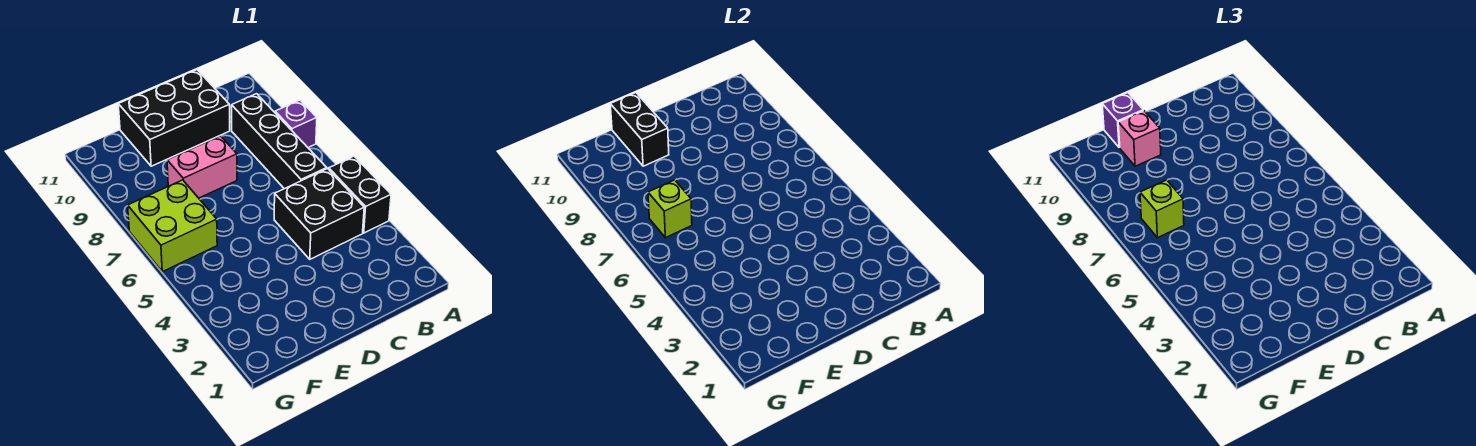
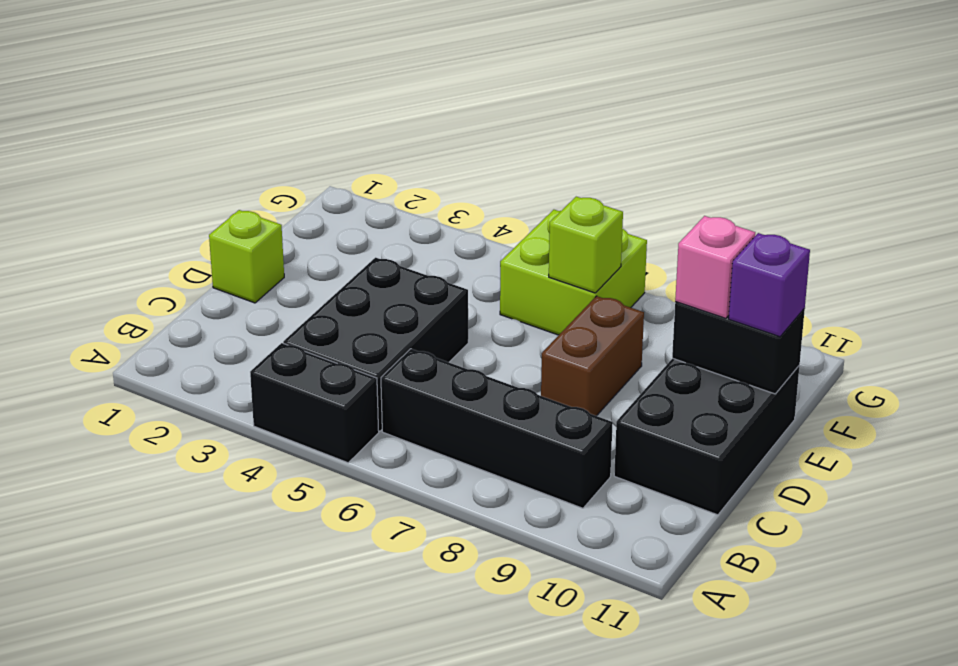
purple brick A8 level 1 -> none
black brick B4:C5 level 1 -> black brick B4:D5 level 1
pink brick D8:E8 level 1 -> brown brick D8:E8 level 1
lime brick F7 level 3 -> lime brick D1 level 1

